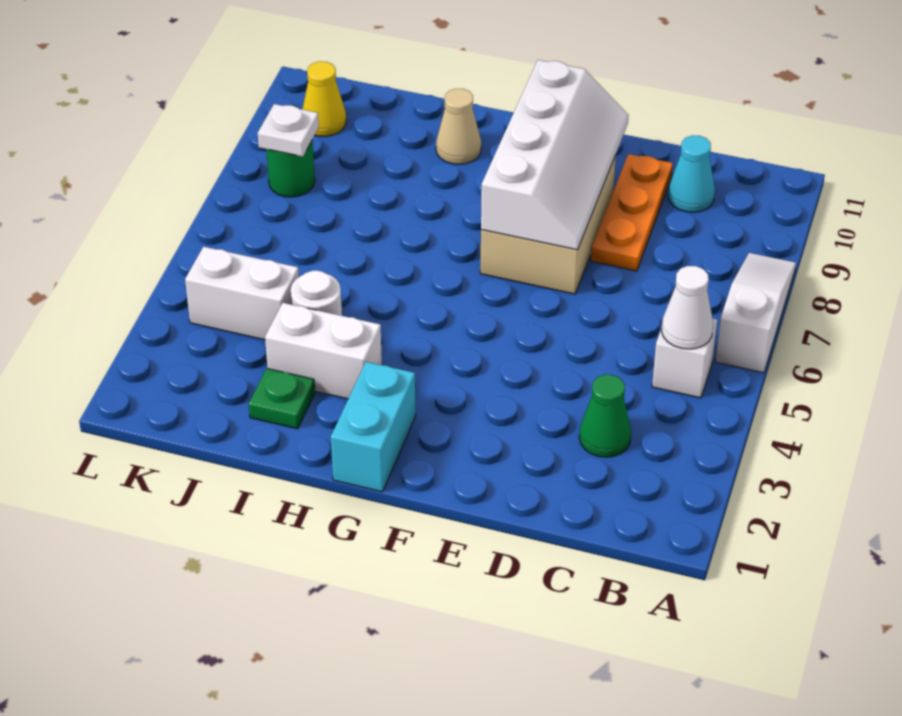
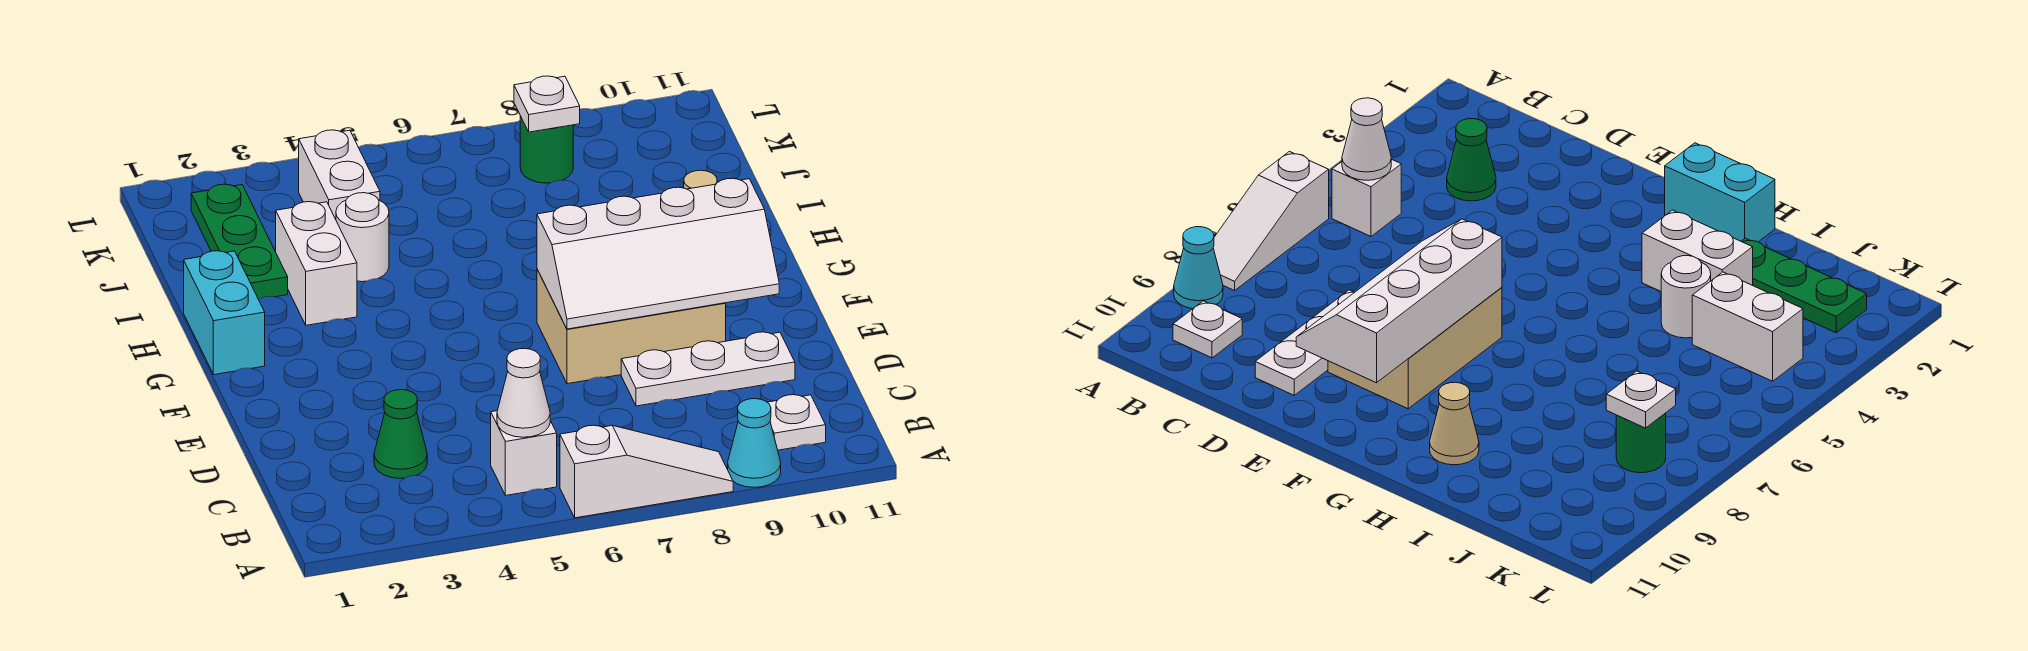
none -> white plate B10 level 1
cyan cone C10 level 1 -> cyan cone A9 level 1
orange plate D8:D10 level 1 -> white plate D8:D10 level 1
cyan brick G1:G2 level 1 -> cyan brick G1:H1 level 1
green plate I2 level 1 -> green plate I2:K2 level 1
yellow cone K10 level 1 -> none

